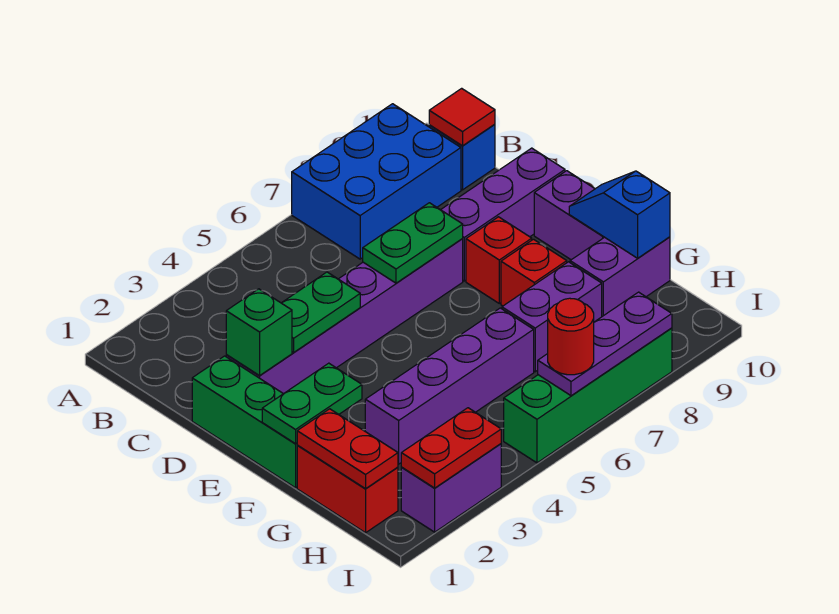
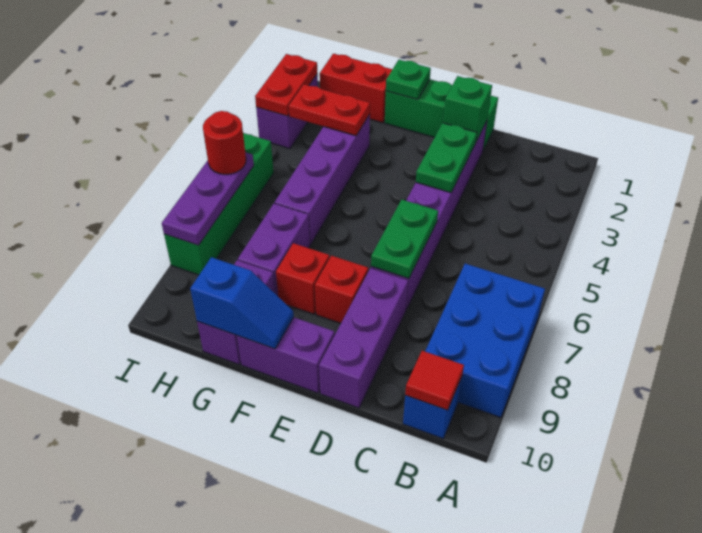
green plate F1:F2 level 2 -> green plate F1 level 2
red plate G1:H1 level 2 -> red plate G3:H3 level 2

